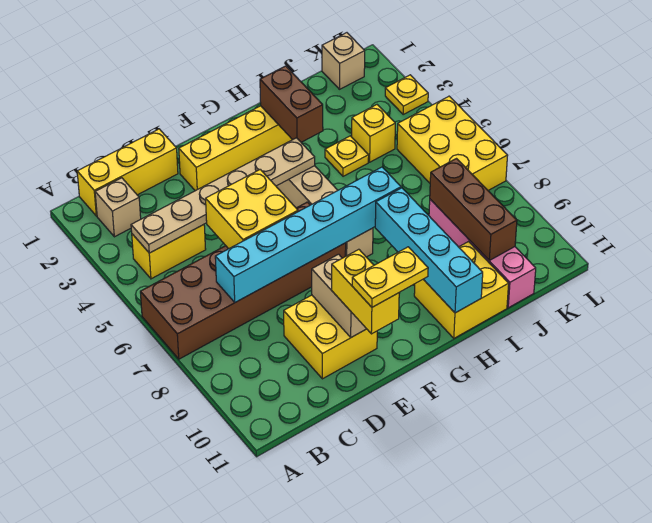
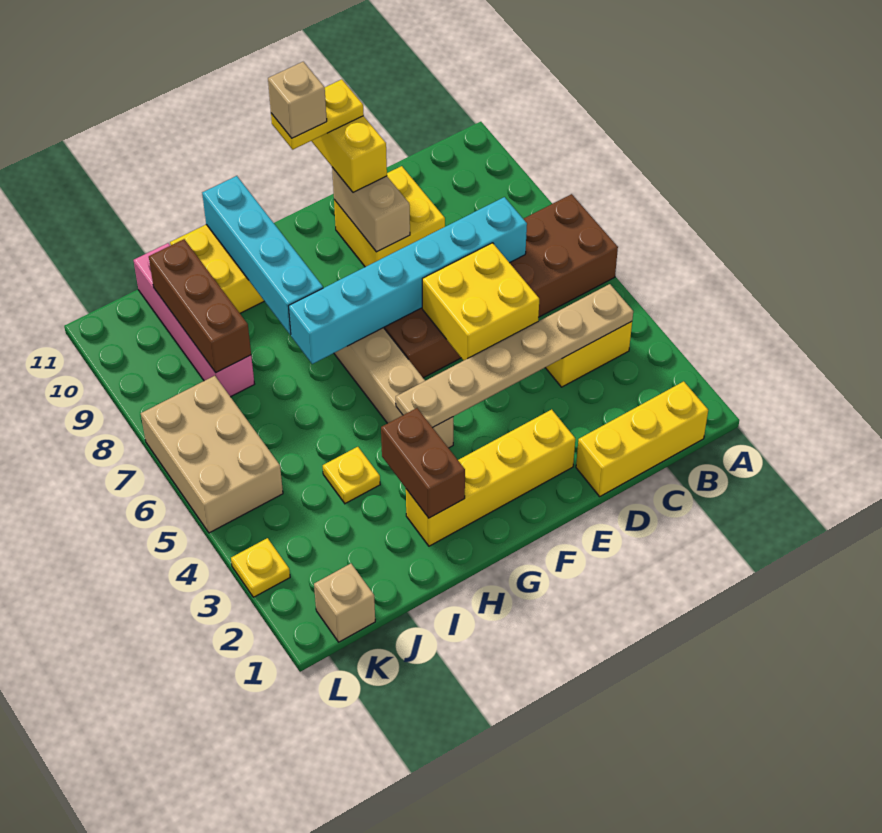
tan brick B2 level 1 -> tan brick F11 level 5
yellow brick J4 level 1 -> none
yellow brick K5:L7 level 1 -> tan brick K5:L7 level 1

